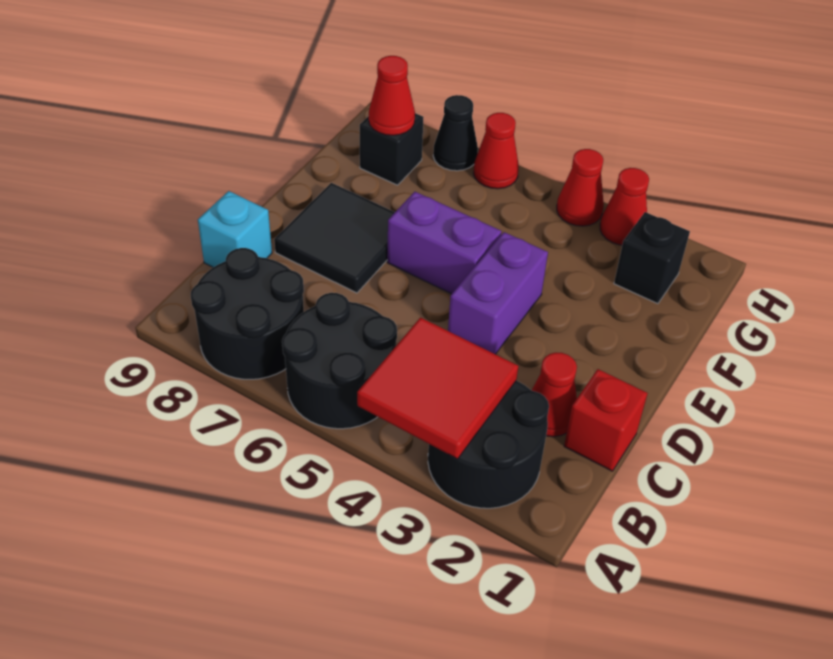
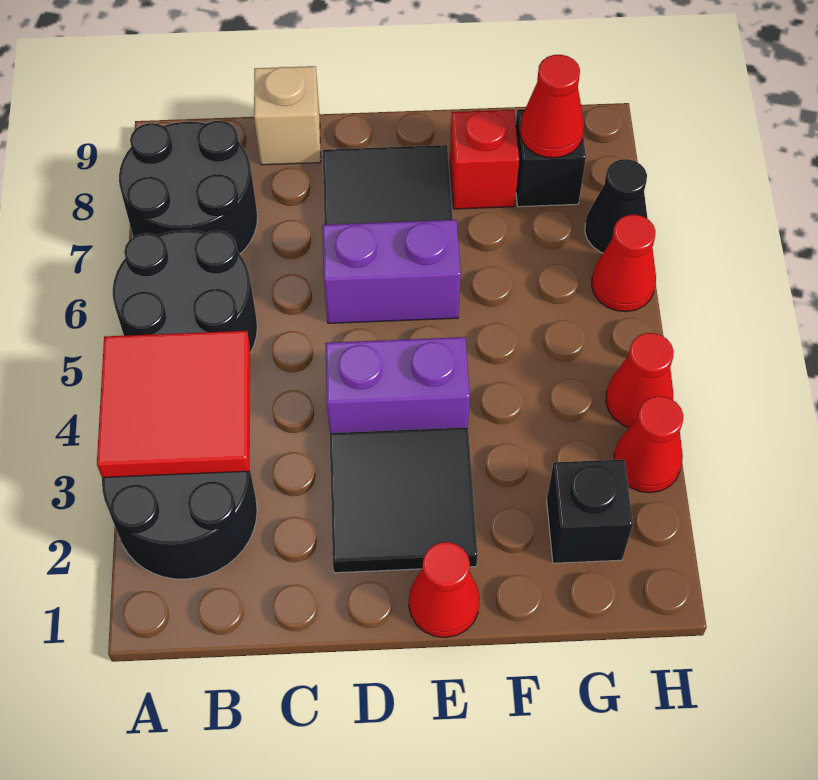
red brick C1 level 1 -> red brick F8 level 1
red cone C2 level 1 -> red cone E1 level 1
cyan brick C9 level 1 -> tan brick C9 level 1
none -> black tile D2:E3 level 1
purple brick E5:E6 level 1 -> purple brick D6:E6 level 1

